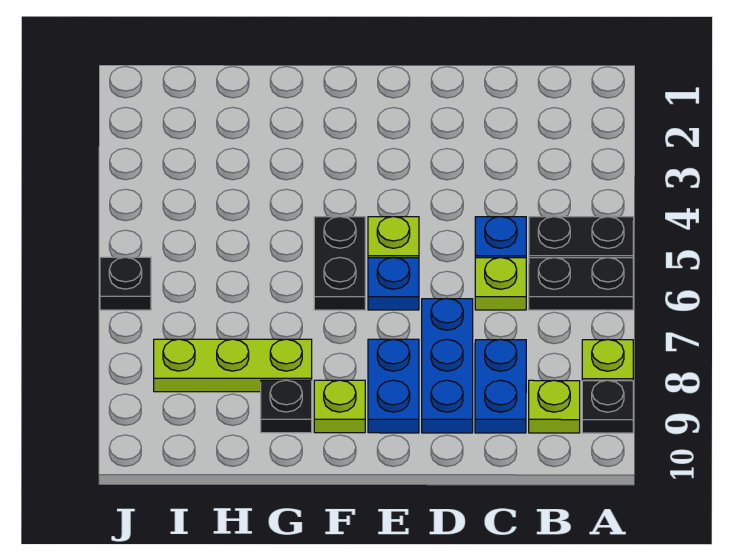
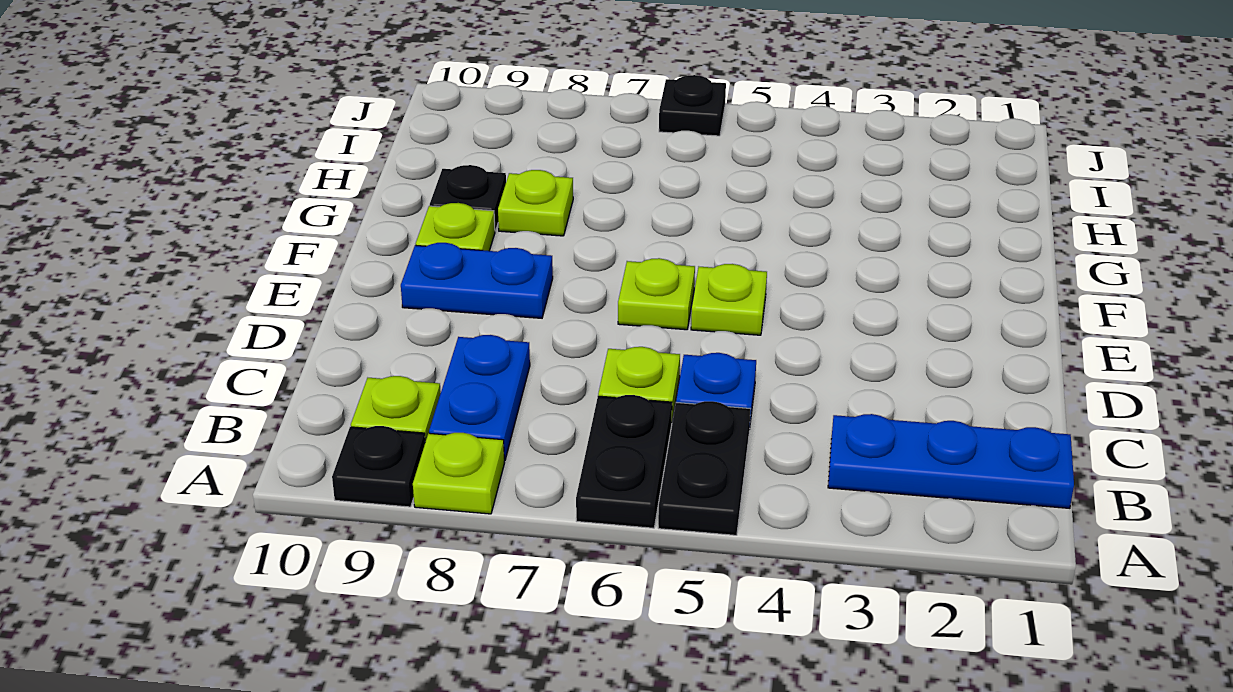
blue plate C8:C9 level 1 -> blue plate B8:C8 level 1
blue plate D7:D9 level 1 -> blue plate B1:B3 level 1
blue plate E6 level 1 -> lime plate E6 level 1
black plate F5:F6 level 1 -> none
lime plate G8:I8 level 1 -> lime plate G8 level 1

